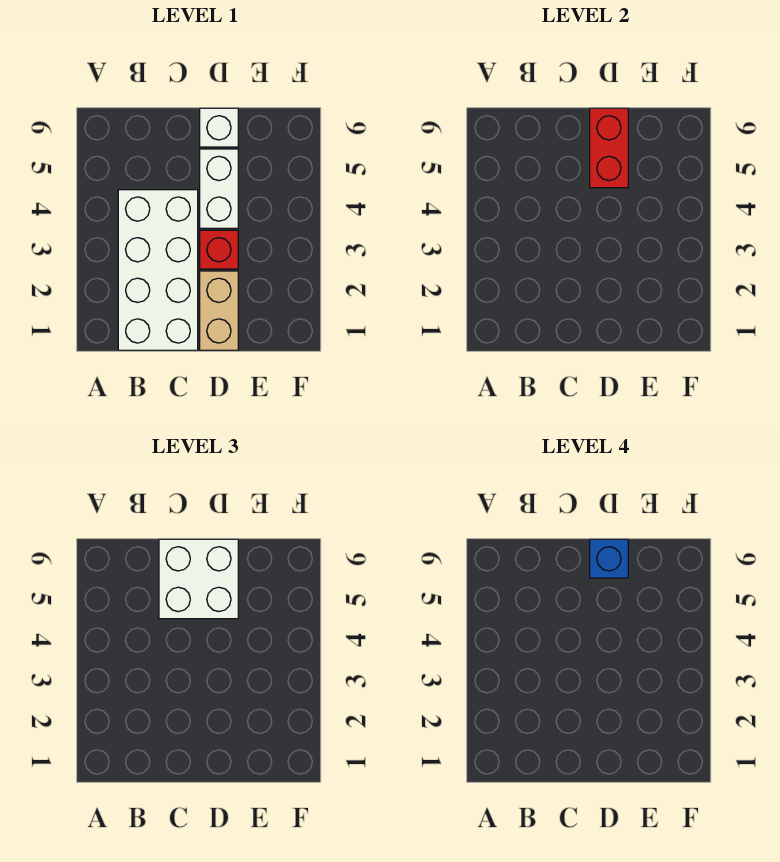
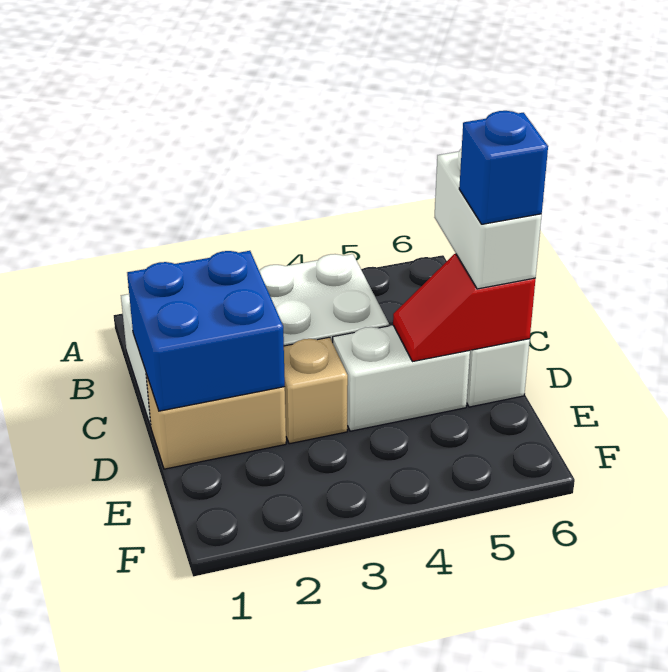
none -> blue brick C1:D2 level 2
white brick C5:D6 level 3 -> white brick C6:D6 level 3
red brick D3 level 1 -> tan brick D3 level 1
red brick D5:D6 level 2 -> red slope D5:D6 level 2 top 6

